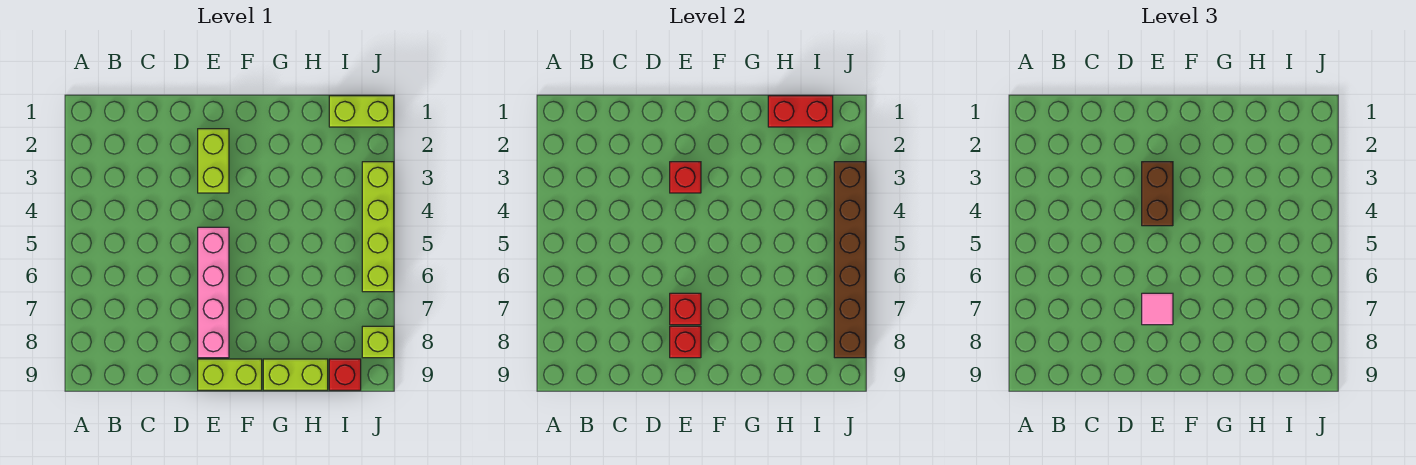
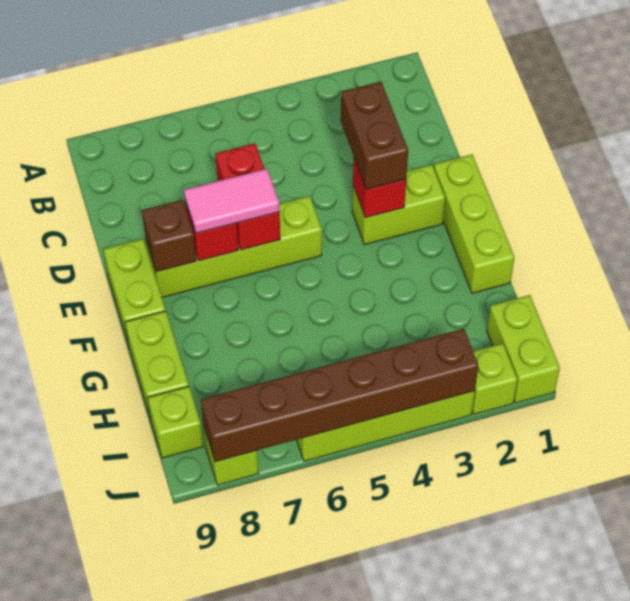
none -> lime brick E1:G1 level 1
brown brick E3:E4 level 3 -> brown brick D3:E3 level 3
pink brick E5:E8 level 1 -> lime brick E5:E8 level 1
pink tile E7 level 3 -> pink tile E6:E7 level 3
red brick E8 level 2 -> brown brick E8 level 2
red brick H1:I1 level 2 -> red brick D6:E6 level 2
red brick I9 level 1 -> lime brick I9 level 1
none -> lime brick J2 level 1

